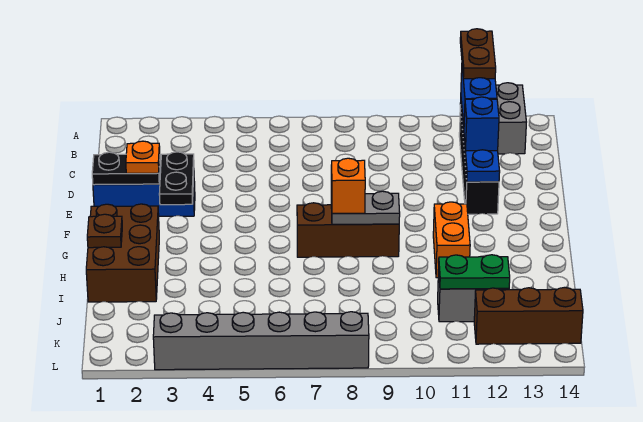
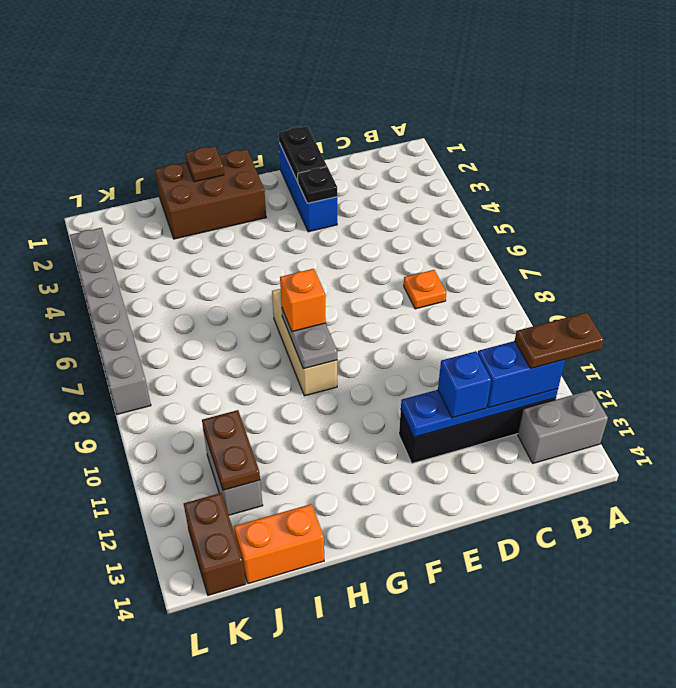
orange plate E2 level 3 -> orange plate C7 level 1
black plate E3:F3 level 2 -> black plate E3 level 2
brown brick G7:G9 level 1 -> tan brick G7:G9 level 1
orange brick G11:H11 level 1 -> orange brick I14:J14 level 1
green plate J11:J12 level 2 -> brown plate J11:J12 level 2
brown brick K12:K14 level 1 -> brown brick K13:K14 level 1

